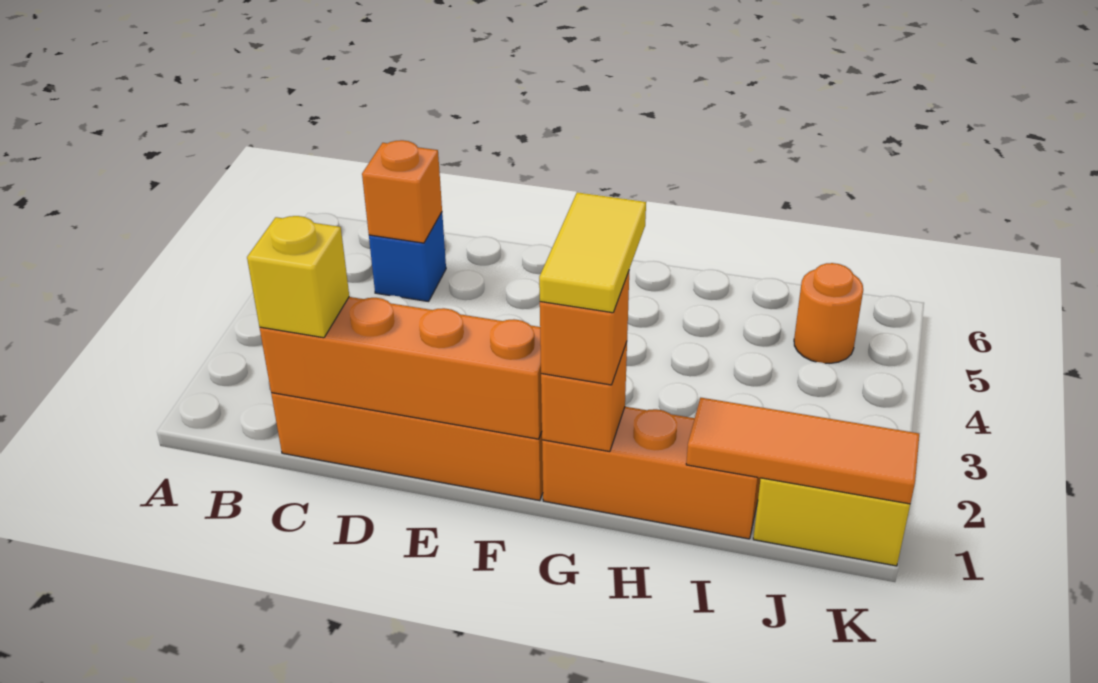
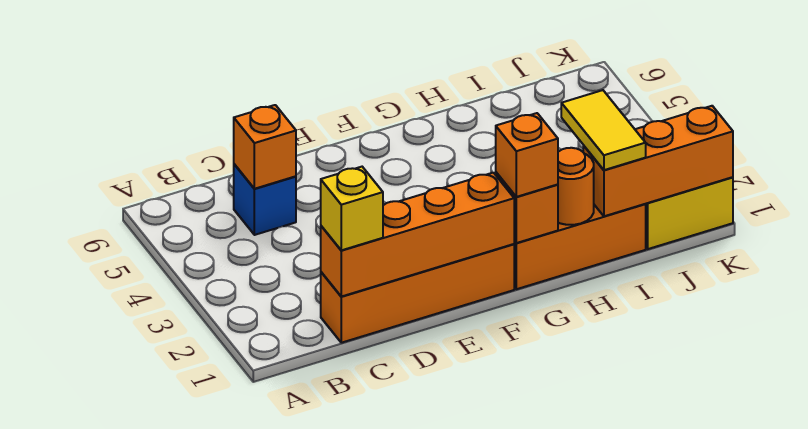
yellow tile G1:G2 level 4 -> yellow tile I1:I2 level 3
orange tile I1:K1 level 2 -> orange brick I1:K1 level 2
orange round brick J5 level 1 -> orange round brick H1 level 2

